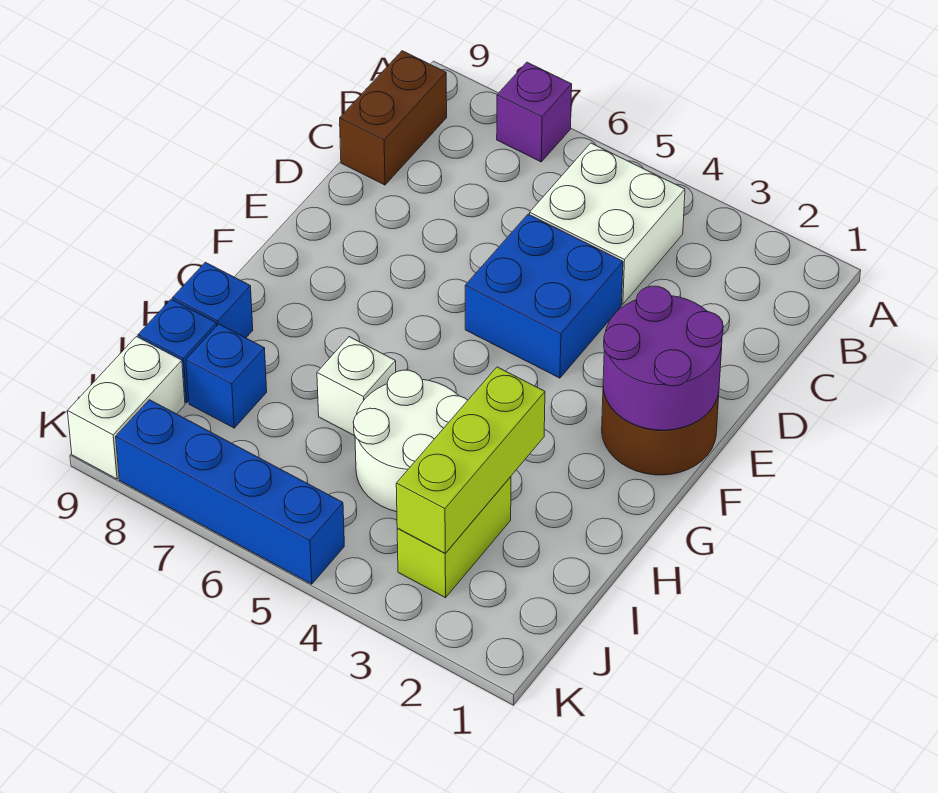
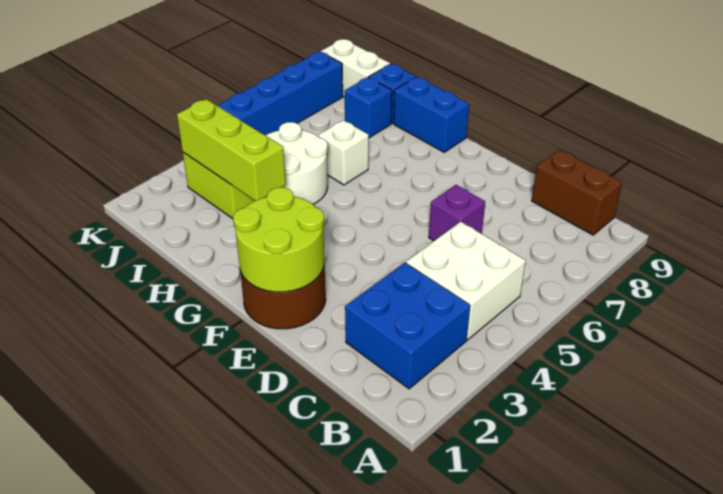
purple brick A7 level 1 -> purple brick D6 level 1
blue brick D4:E5 level 1 -> blue brick B2:C3 level 1
purple round brick E1:F2 level 2 -> lime round brick E1:F2 level 2
blue brick H9 level 1 -> blue brick G9:H9 level 1

